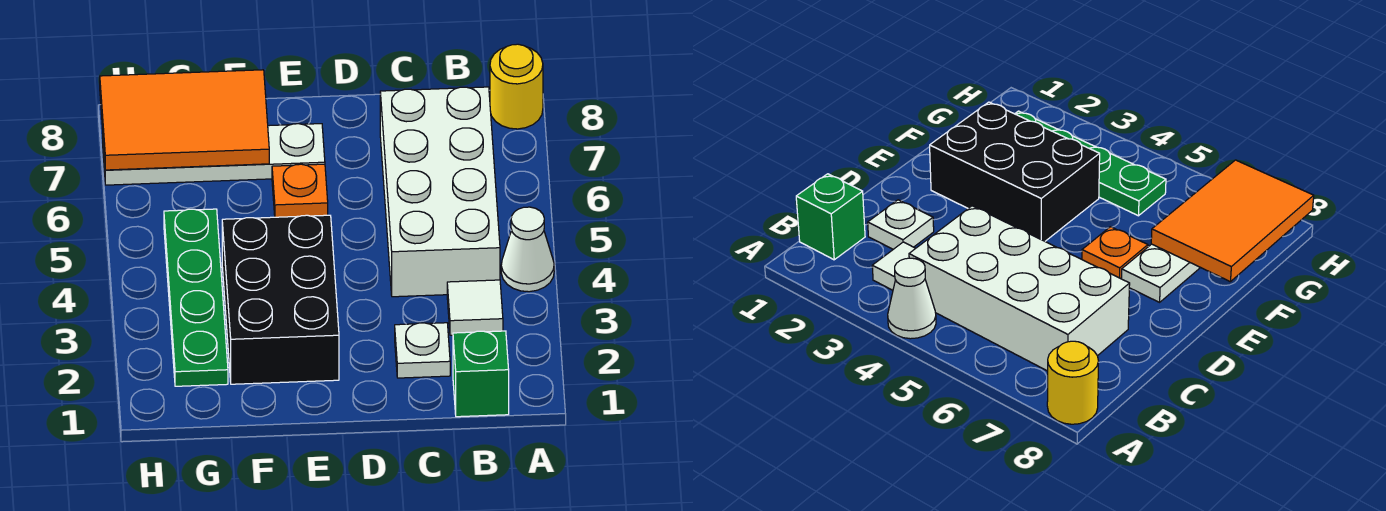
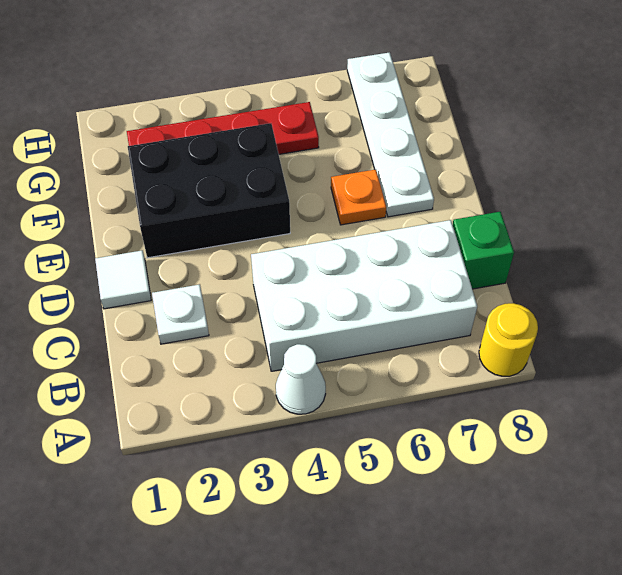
green brick B1 level 1 -> green brick C8 level 1
white tile B3 level 1 -> white tile D1 level 1
orange tile F7:H8 level 2 -> none
green plate G2:G5 level 1 -> red plate G2:G5 level 1

